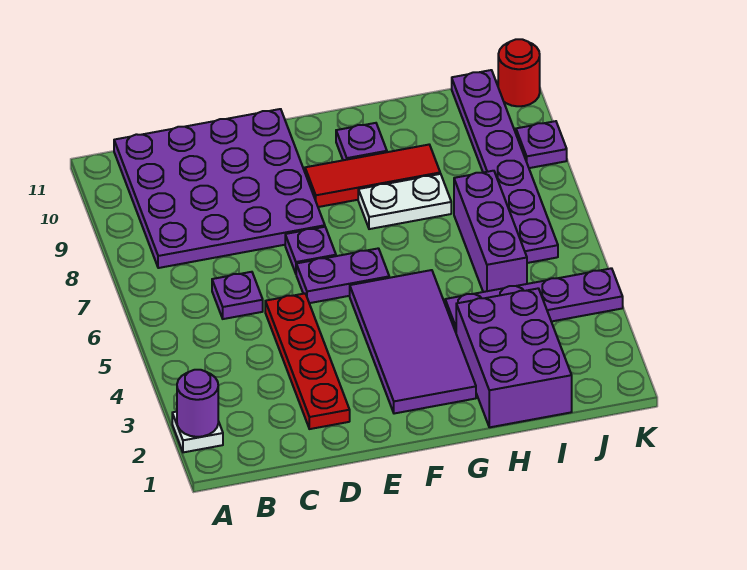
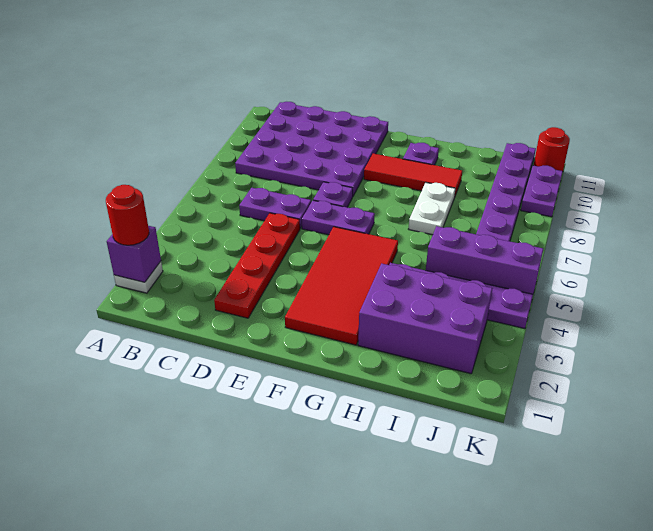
purple round brick A2 level 2 -> purple brick A2 level 2
none -> red round brick A2 level 3
purple plate C6 level 1 -> purple plate C6:D6 level 1
purple tile F2:G5 level 1 -> red tile F2:G5 level 1
white plate G8:H8 level 1 -> white plate H7:H8 level 1
purple brick H1:I3 level 1 -> purple brick H2:J3 level 1
purple brick I5:I7 level 1 -> purple brick I5:K5 level 1
purple plate K9 level 1 -> purple plate K9:K10 level 1

